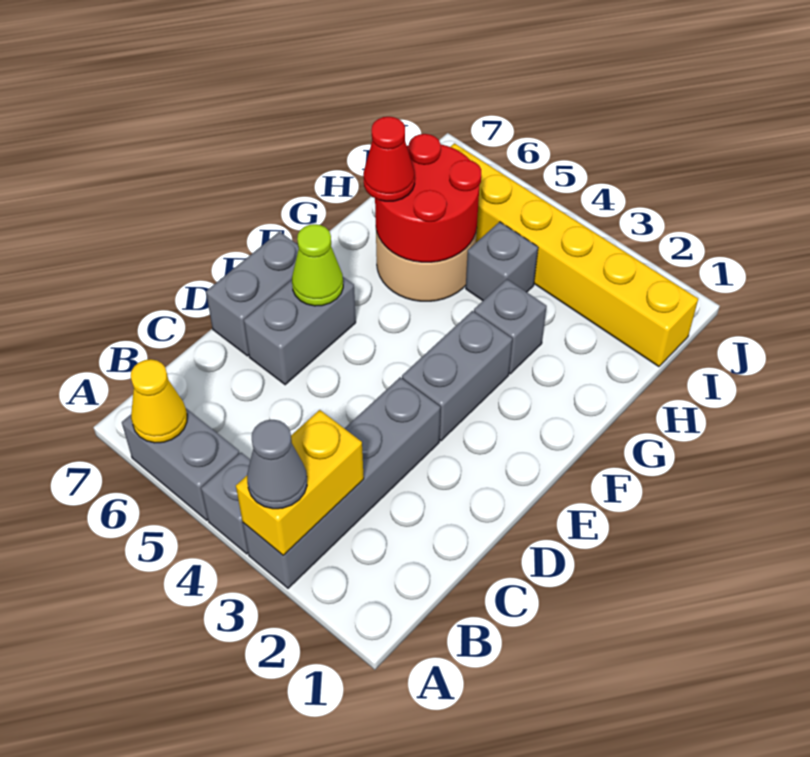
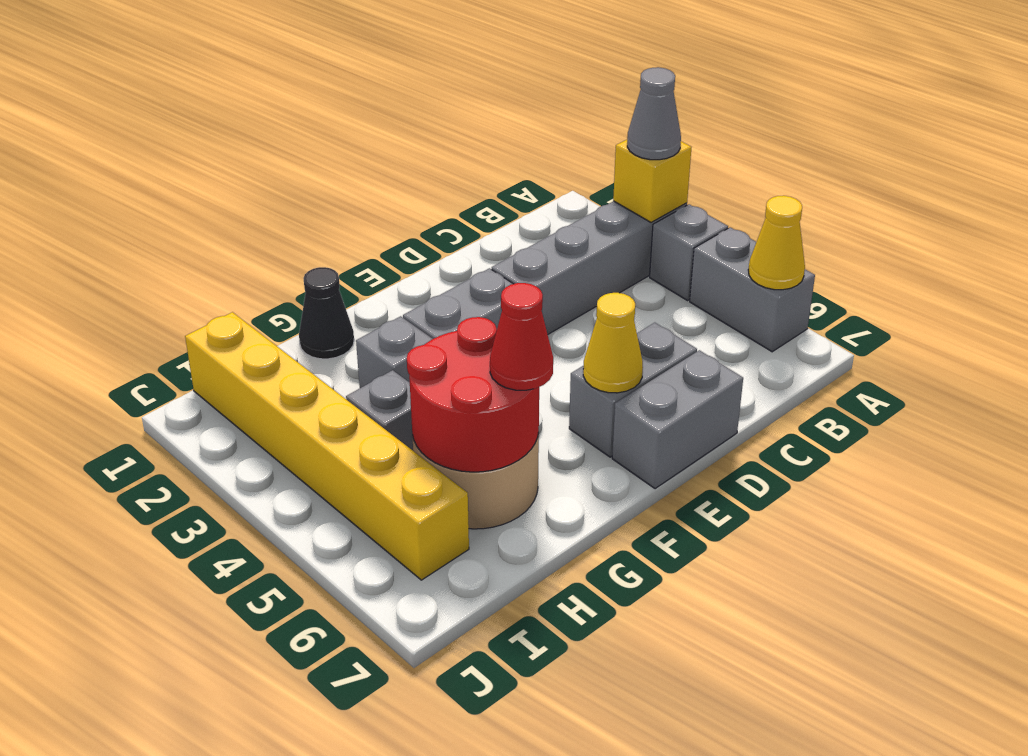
yellow brick A3:B3 level 2 -> yellow brick A3 level 2
lime cone E6 level 2 -> yellow cone E6 level 2
none -> black cone G1 level 1

